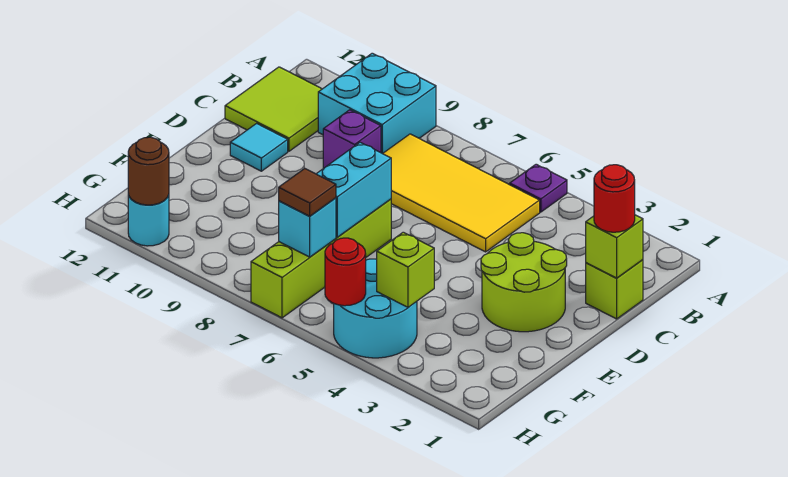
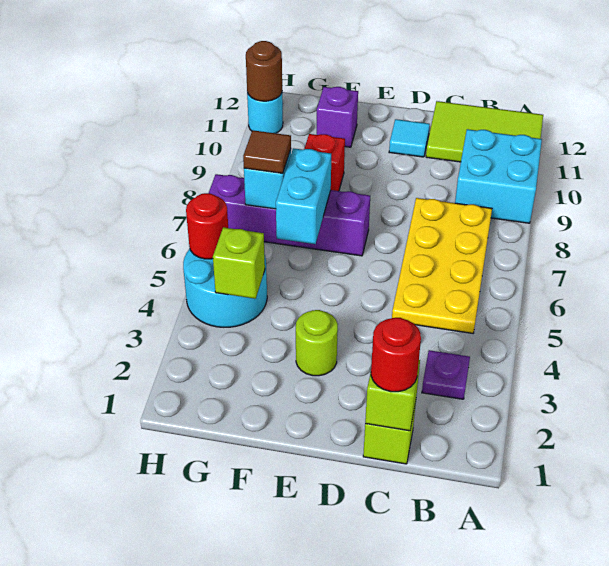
purple plate A5 level 1 -> purple plate B3 level 1
yellow tile B5:C8 level 1 -> yellow plate B5:C8 level 1
lime tile B11:C12 level 1 -> lime tile A11:C12 level 1
purple brick C9 level 1 -> purple brick F11 level 1
lime round brick D2:E3 level 1 -> lime round brick E3 level 1
lime brick E7:H7 level 1 -> purple brick E7:H7 level 1
cyan brick E7:F7 level 2 -> cyan brick F6:F7 level 2
none -> red brick F9 level 1

